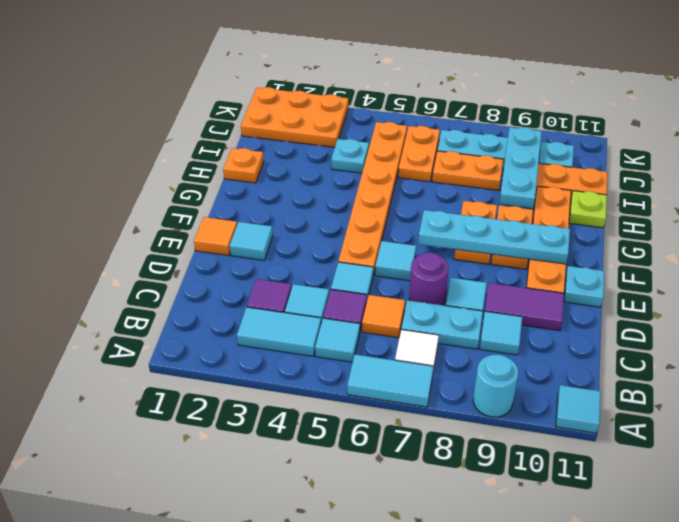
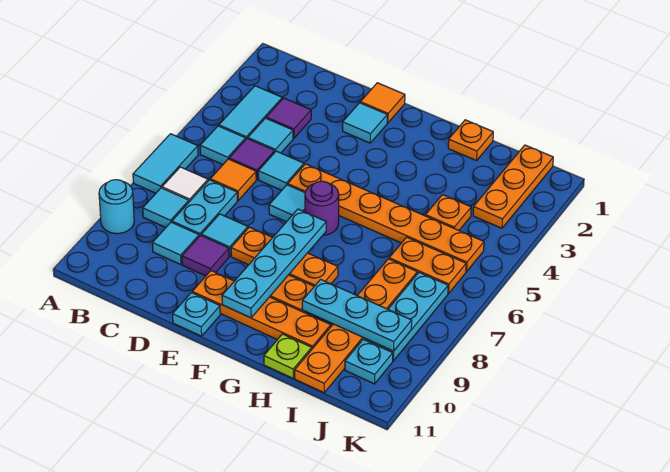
cyan tile A11 level 1 -> cyan tile B8 level 1
purple round brick D7 level 1 -> purple round brick F6 level 1
purple tile D9:D10 level 1 -> purple tile D9 level 1
orange plate F8:G8 level 1 -> orange plate E8:G8 level 1
cyan plate I4 level 1 -> orange plate I4 level 1
orange plate J1:K3 level 1 -> orange plate J1:J3 level 1

